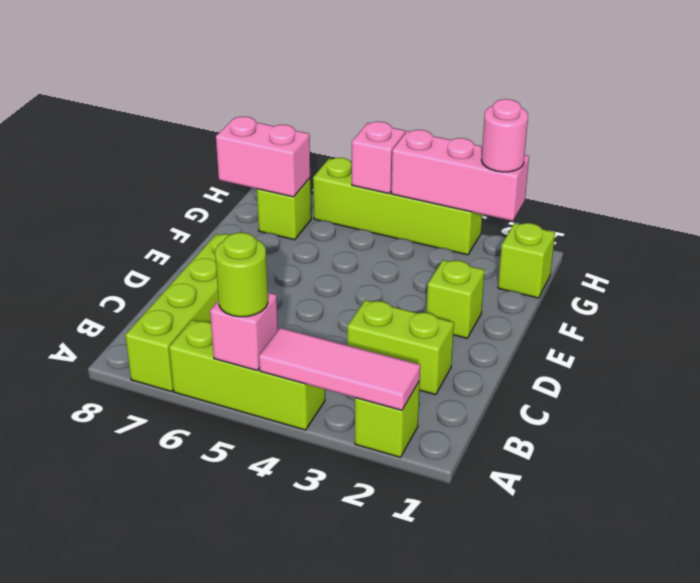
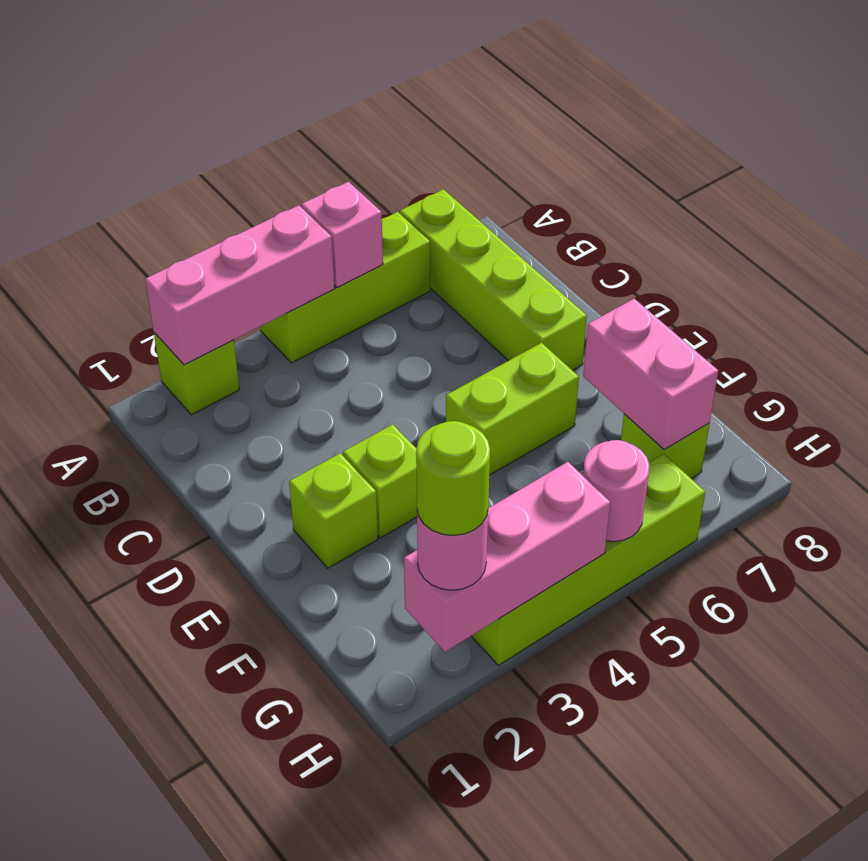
pink tile A2:A4 level 2 -> pink brick A2:A4 level 2
lime round brick A5 level 3 -> lime round brick H2 level 4
lime brick C2:C3 level 1 -> lime brick E5:E6 level 1
lime brick G1 level 1 -> lime brick E3 level 1
pink brick G7:G8 level 2 -> pink brick F7:G7 level 2
pink brick H5 level 2 -> pink round brick H5 level 2

